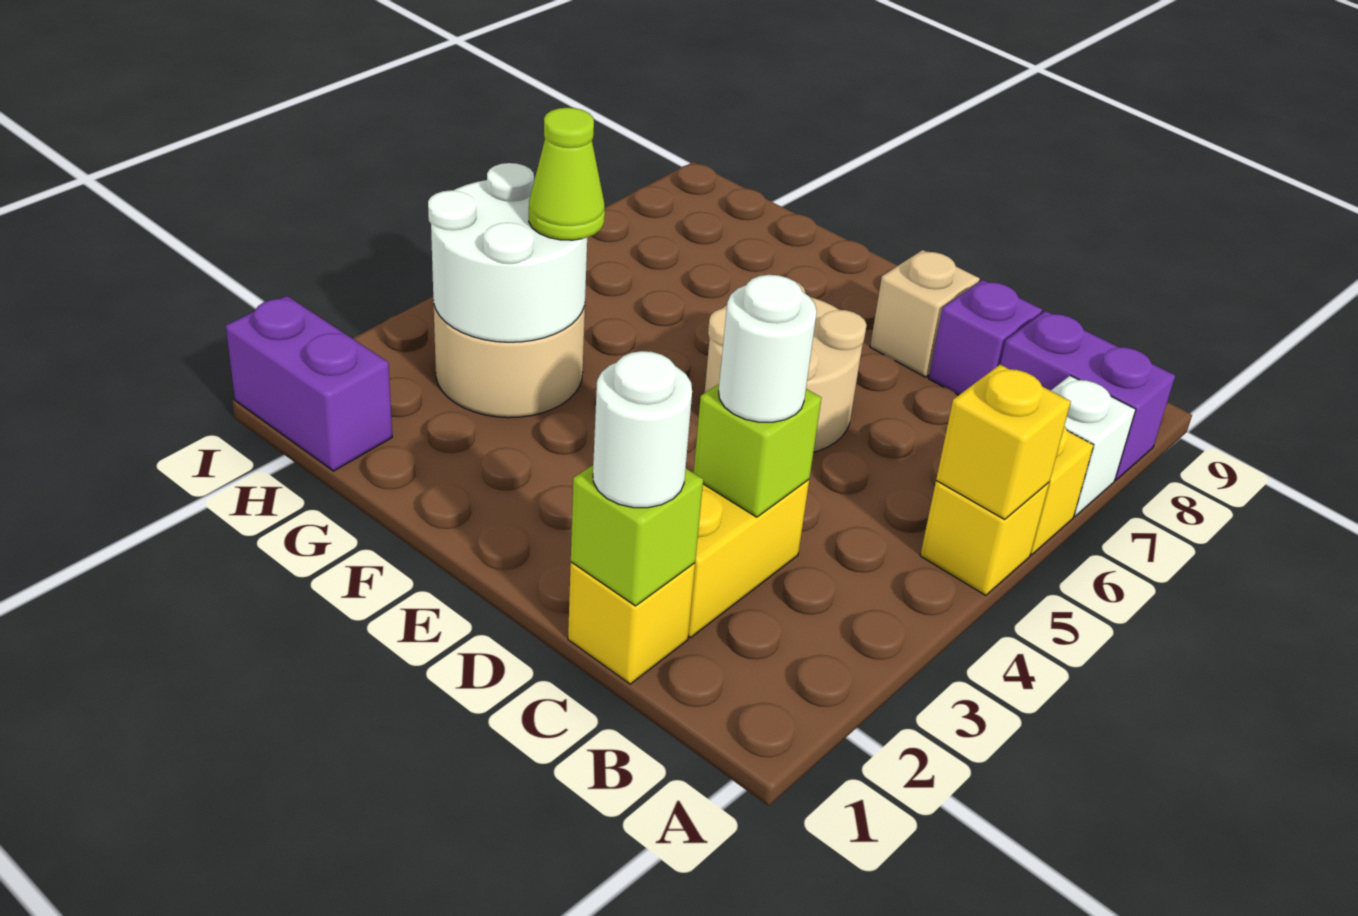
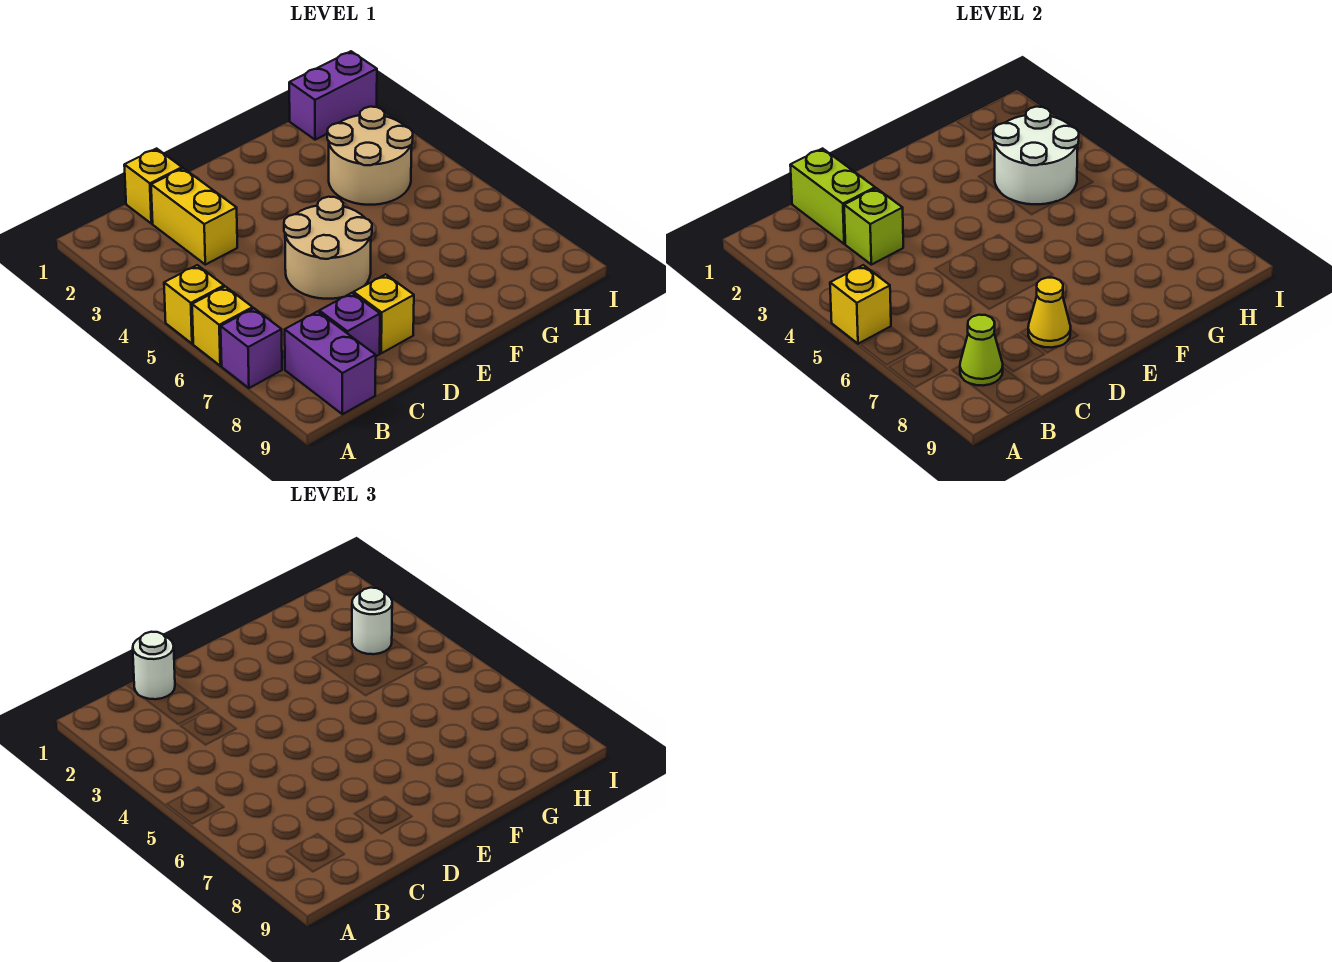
white brick A7 level 1 -> purple brick A7 level 1
purple brick A8:B8 level 1 -> purple brick B8:B9 level 1
lime brick C1 level 2 -> lime brick C1:C2 level 2
white round brick C3 level 3 -> white round brick H3 level 3
tan brick D8 level 1 -> yellow brick D8 level 1
none -> yellow cone D8 level 2
lime cone G4 level 3 -> lime cone B8 level 2

